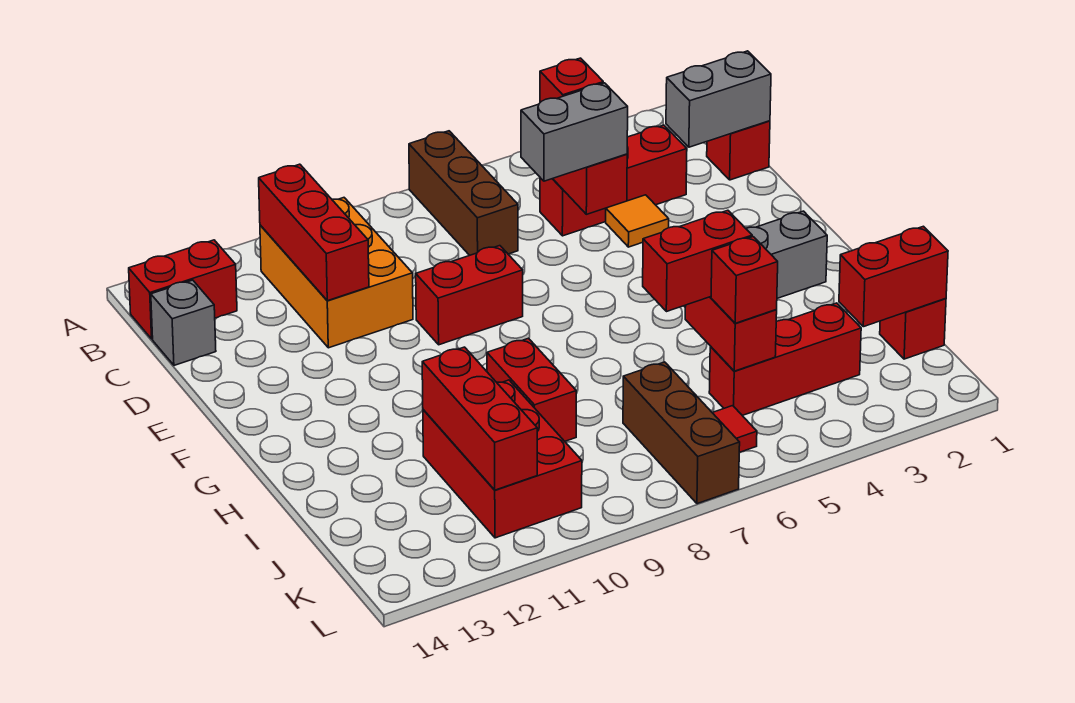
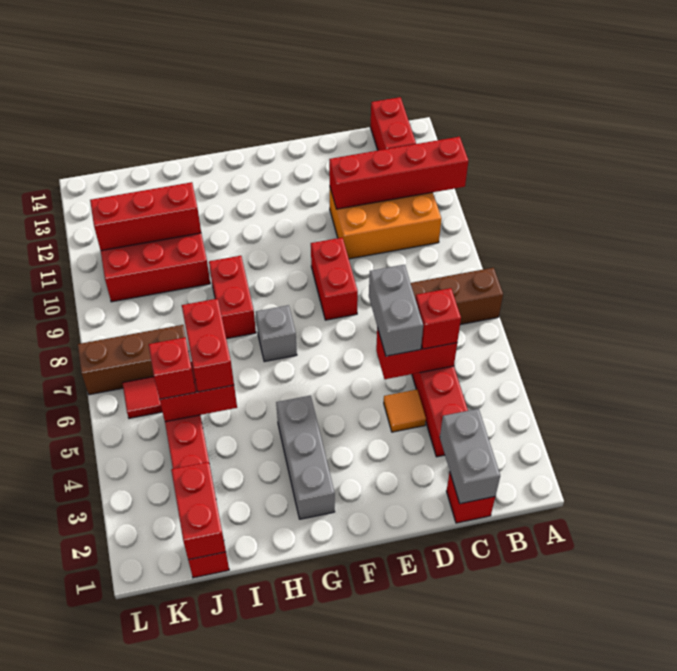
red brick B11:D11 level 2 -> red brick A11:D11 level 2
grey brick C14 level 1 -> grey brick G7 level 1
red brick H9:I9 level 1 -> red brick H8:H9 level 1

